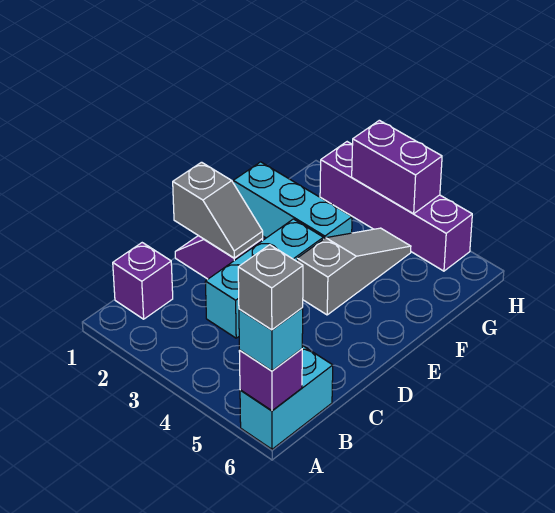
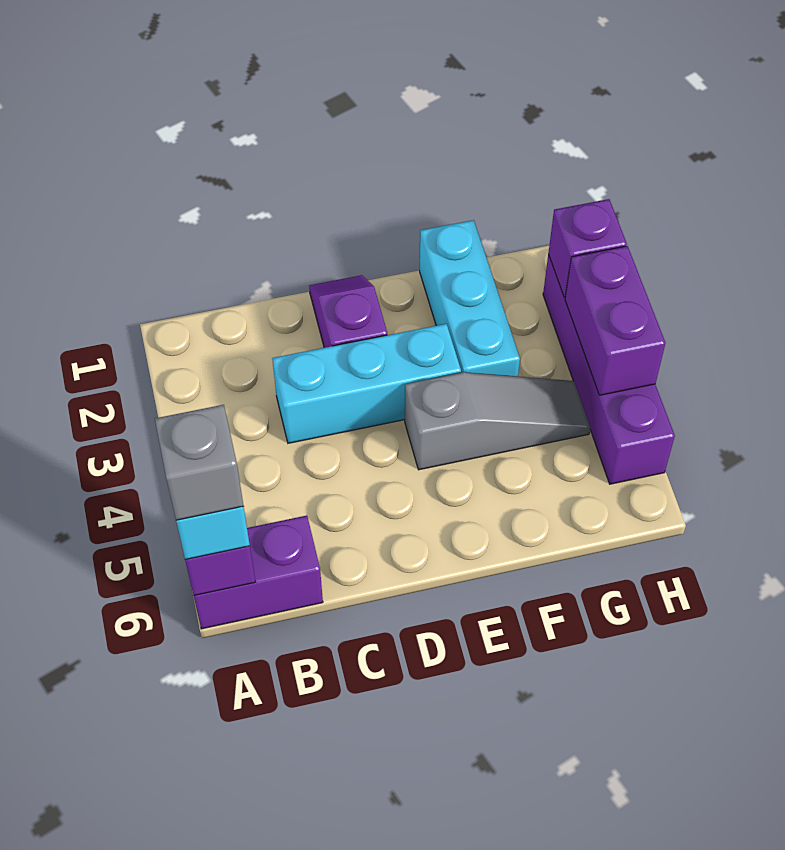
cyan brick A6:B6 level 1 -> purple brick A6:B6 level 1
purple brick B1 level 1 -> purple brick H2 level 2
grey slope D1:D2 level 2 top 1 -> none

